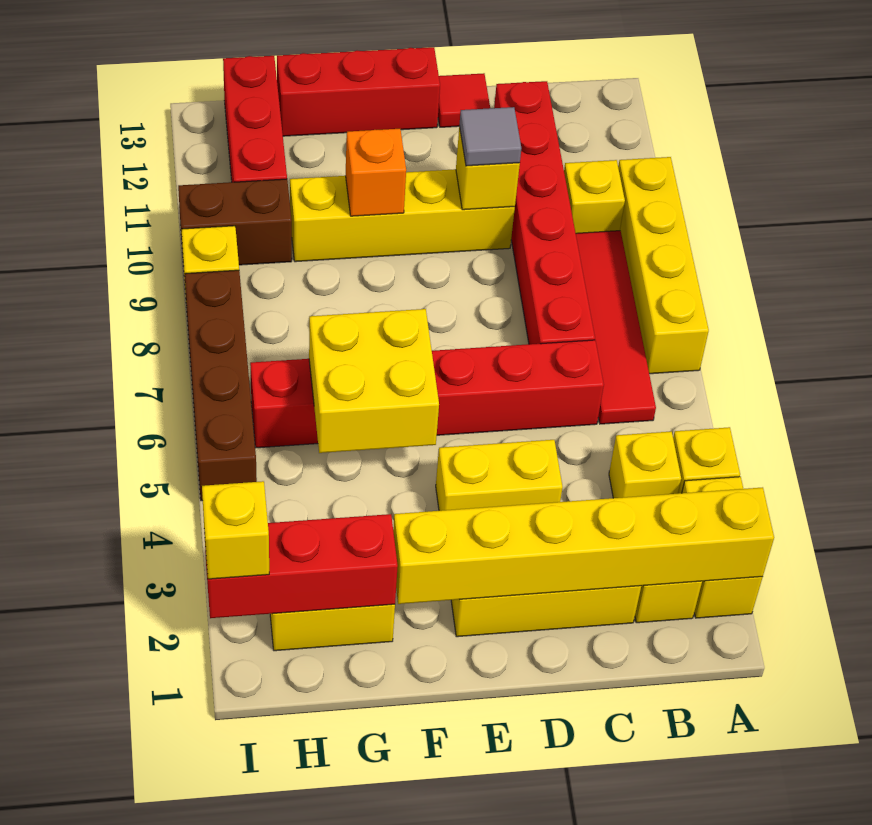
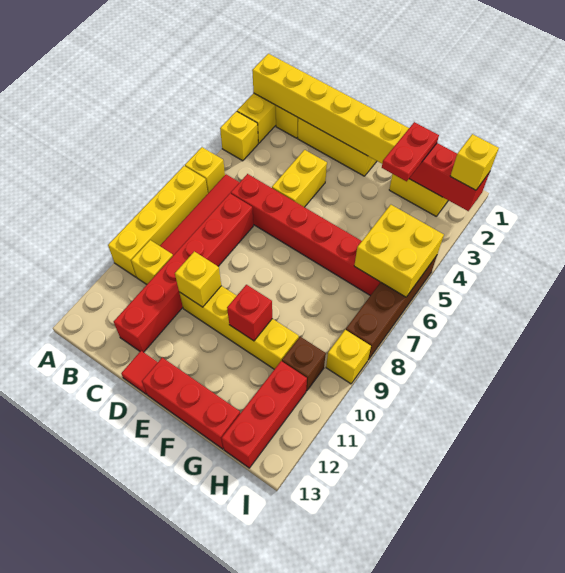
yellow brick B4 level 1 -> yellow brick A6 level 1
yellow brick D4:E4 level 1 -> yellow brick D4:D5 level 1
grey tile D10 level 3 -> none
yellow brick F5:G6 level 2 -> yellow brick H5:I6 level 2
orange brick F10 level 2 -> red brick F10 level 2
none -> red plate G2:G3 level 3
brown brick H10:I10 level 1 -> brown brick H10 level 1

